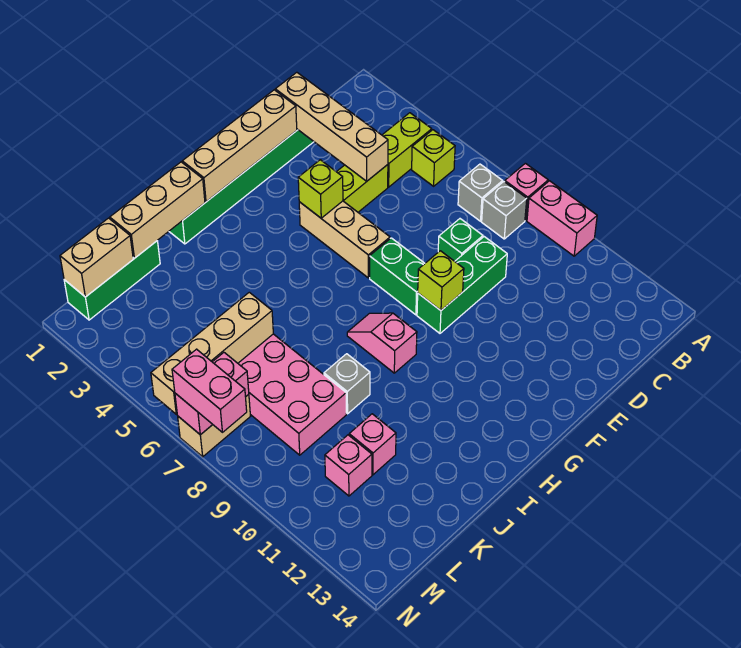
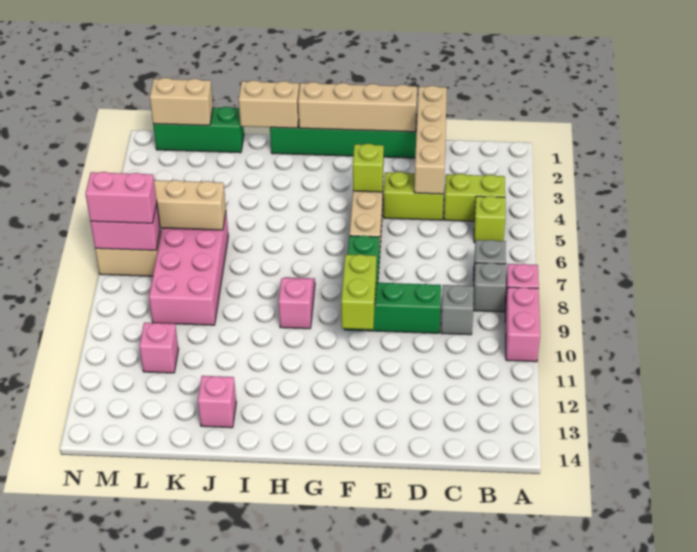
green brick D8 level 1 -> none
lime brick F9 level 2 -> lime brick F9:F10 level 2
tan brick I1:K1 level 2 -> tan brick I1:J1 level 2
grey brick J9 level 1 -> grey brick C9 level 1
pink brick K11 level 1 -> pink brick J13 level 1
pink brick N7:N8 level 3 -> pink brick M7:N7 level 3

